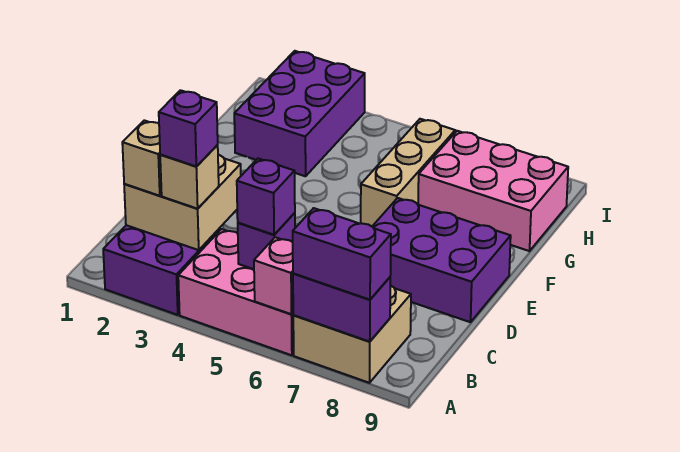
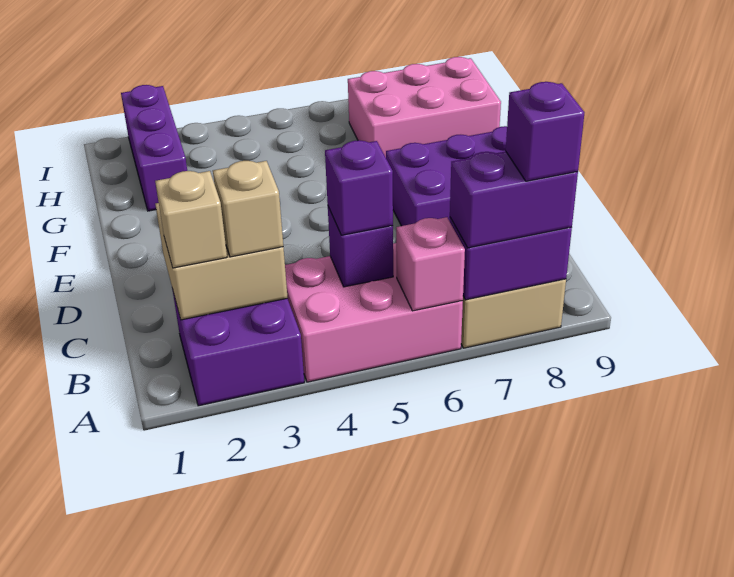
purple brick B3 level 4 -> purple brick A8 level 4
tan brick F6:H6 level 1 -> none
purple brick G2:I3 level 1 -> purple brick G2:I2 level 1

